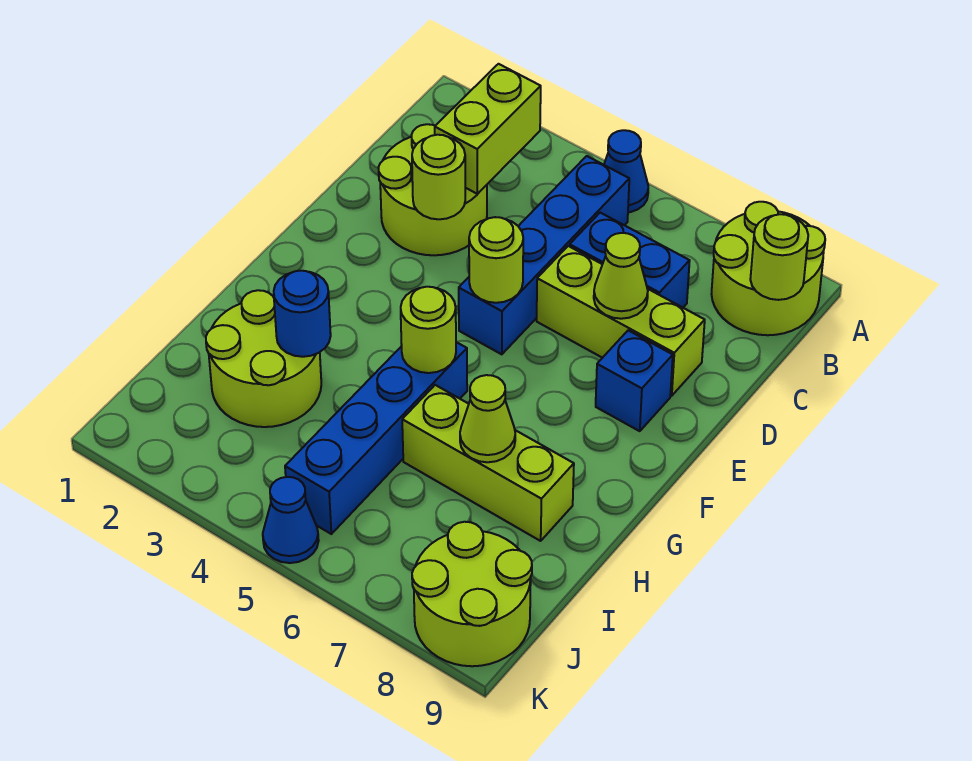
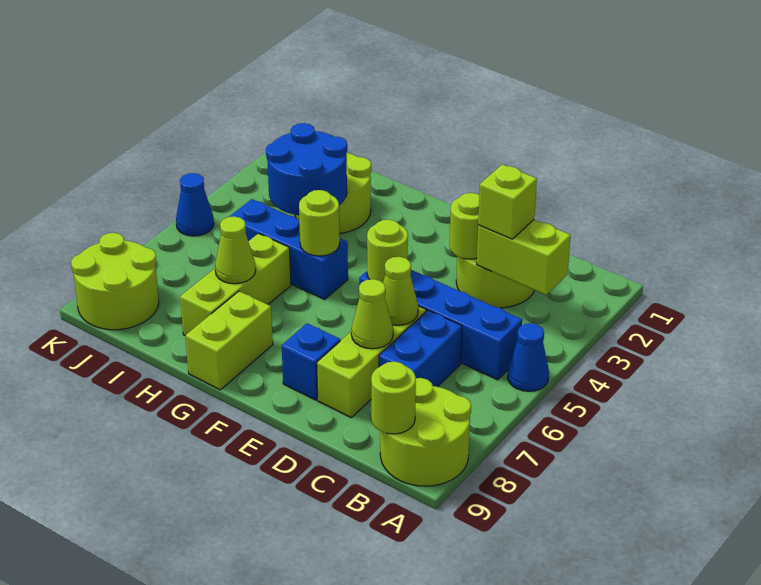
none -> lime brick C3 level 3
none -> lime cone D6 level 2
blue brick G5:J5 level 1 -> blue brick G5:I5 level 1
none -> lime brick G8:G9 level 1
blue round brick H3 level 2 -> blue round brick H3:I4 level 2

